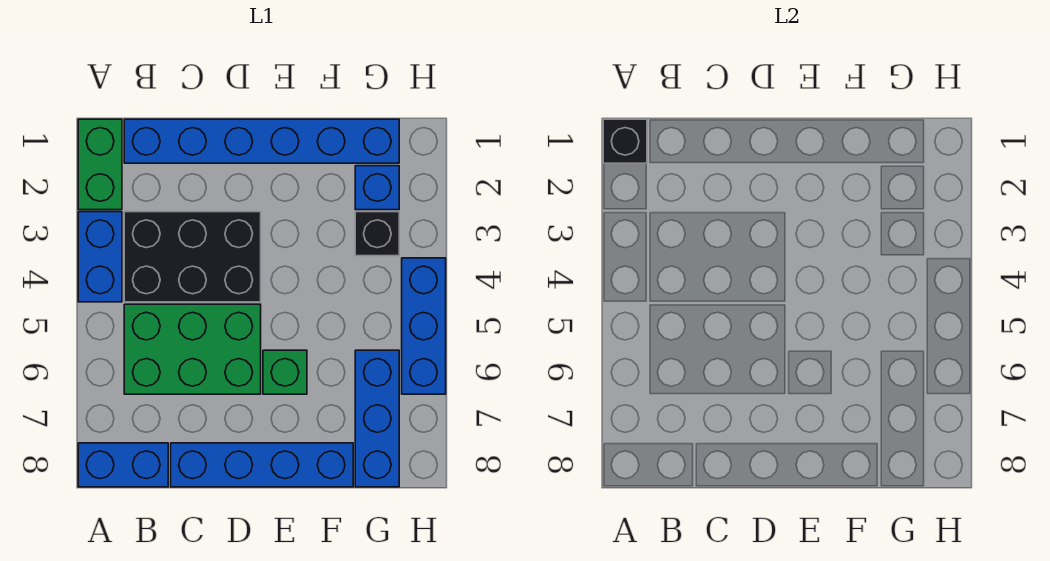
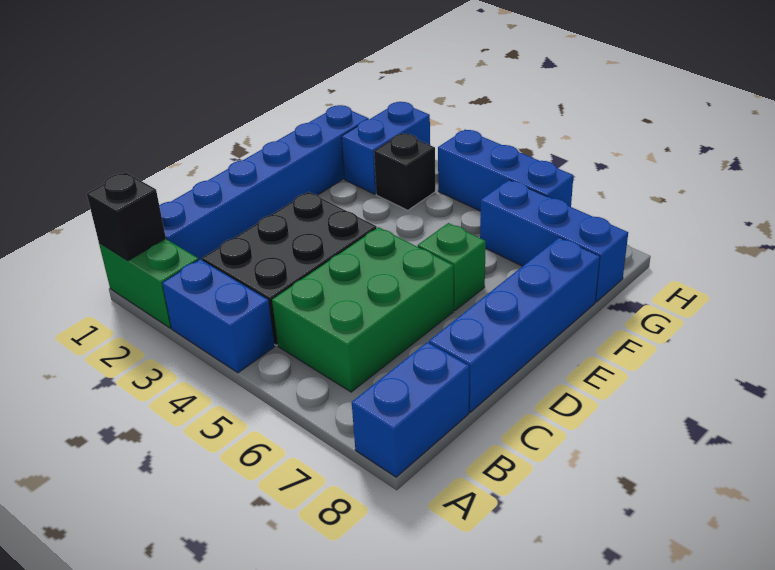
blue brick G2 level 1 -> blue brick G2:H2 level 1

